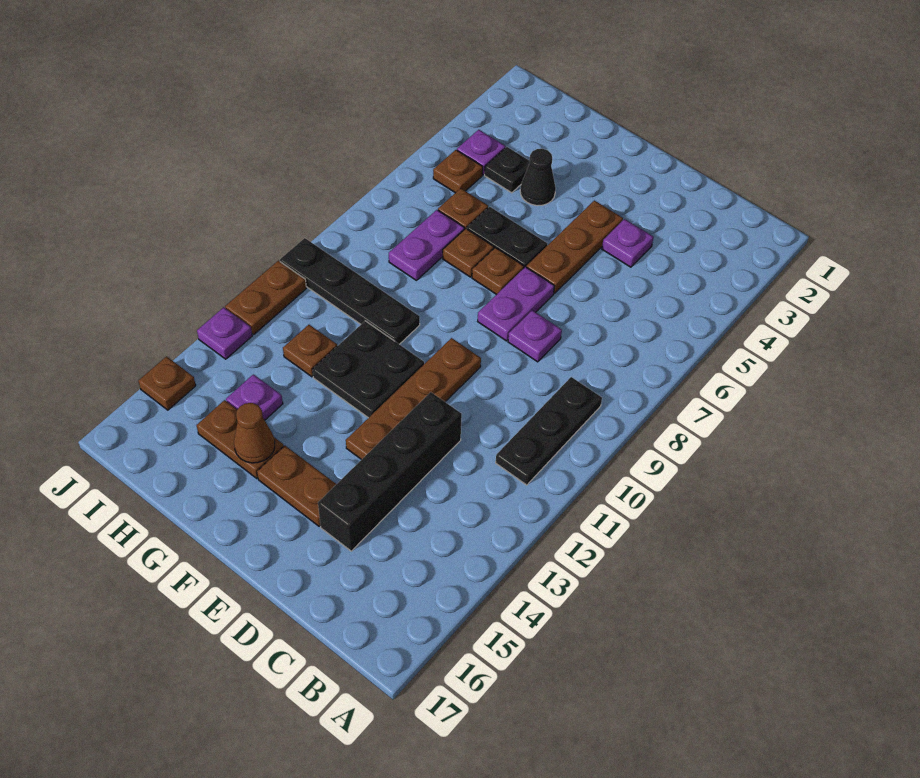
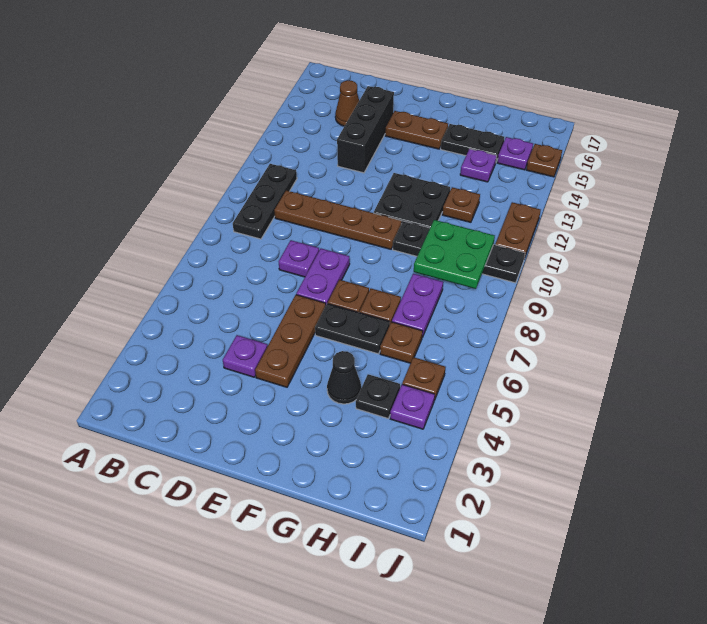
black brick D12:D15 level 1 -> black brick D13:D15 level 1
brown plate E10:E13 level 1 -> brown plate C10:F10 level 1
brown plate G15:H15 level 1 -> black plate G15:H15 level 1
brown cone G15 level 2 -> brown cone C15 level 1
none -> green plate H9:I10 level 2
purple plate J13 level 1 -> purple plate I15 level 1

